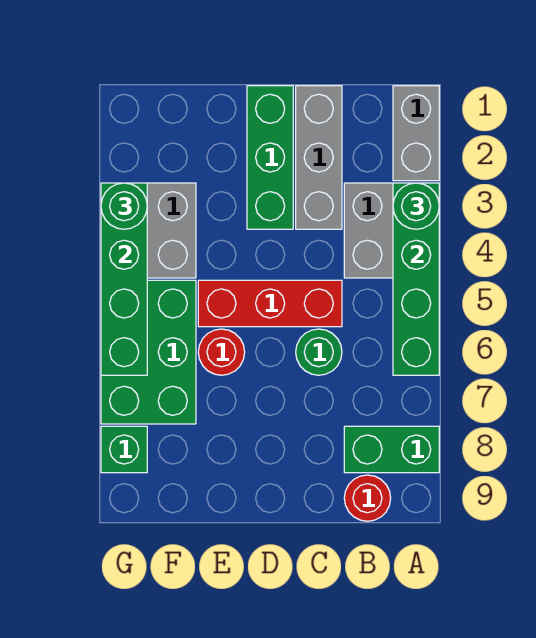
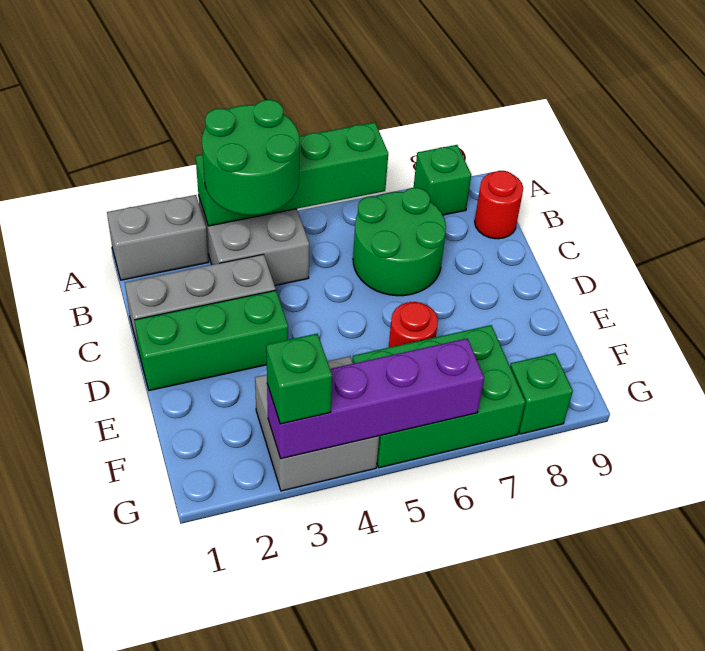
green round brick A3 level 3 -> green round brick A3:B4 level 3
green brick A8:B8 level 1 -> green brick A8 level 1
red brick C5:E5 level 1 -> none
green round brick C6 level 1 -> green round brick B6:C7 level 1
green brick G3:G6 level 2 -> purple brick G3:G6 level 2
green round brick G3 level 3 -> green brick G3 level 3

